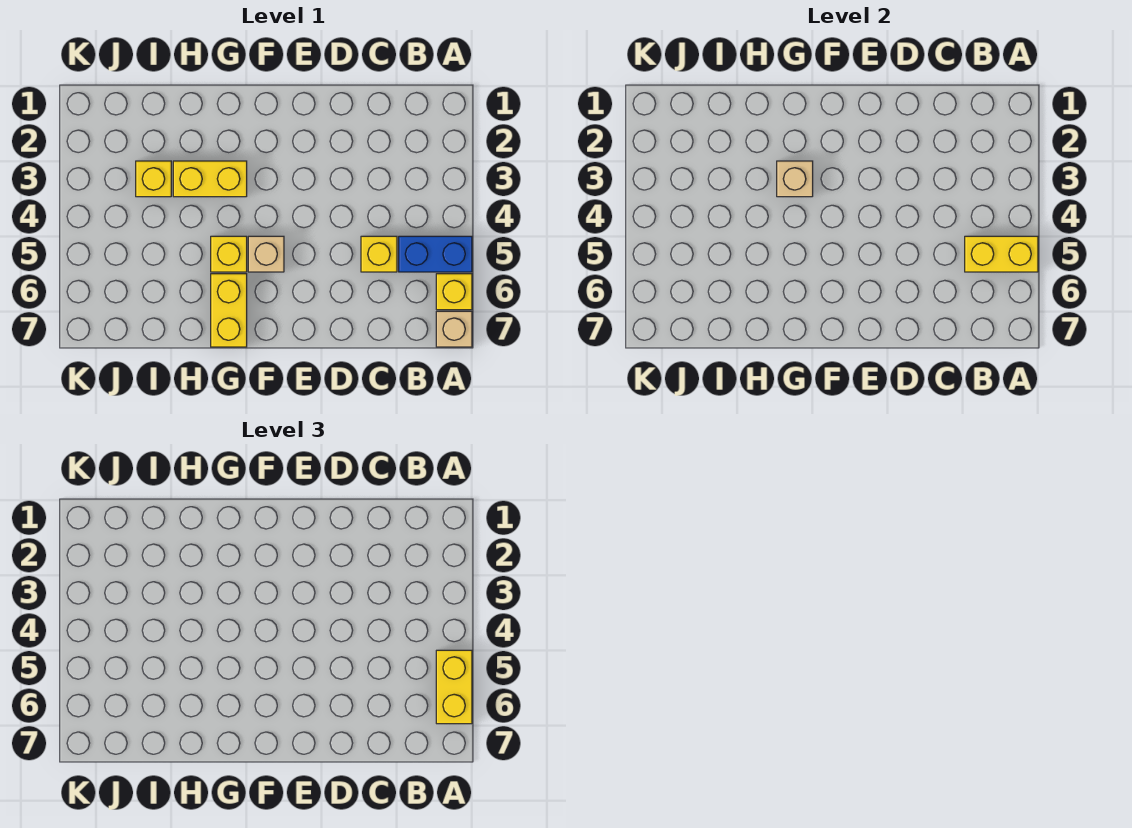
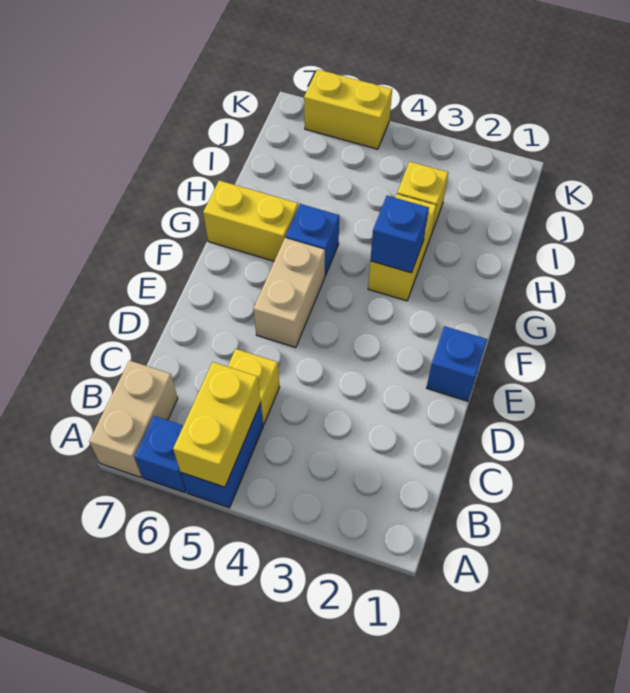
yellow brick A5:A6 level 3 -> yellow brick K5:K6 level 1
yellow brick A6 level 1 -> blue brick A6 level 1
tan brick A7 level 1 -> tan brick A7:B7 level 1
none -> blue brick E1 level 1
tan brick F5 level 1 -> tan brick E5:F5 level 1
tan brick G3 level 2 -> blue brick G3 level 2
yellow brick G5 level 1 -> blue brick G5 level 1

